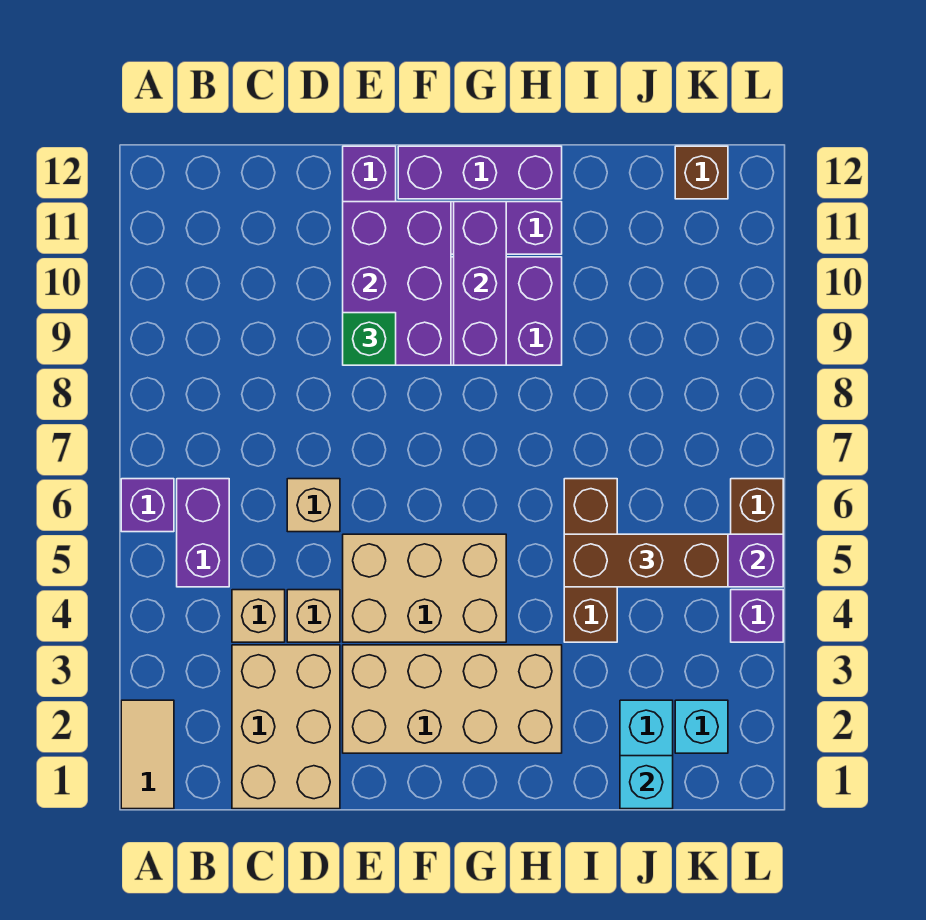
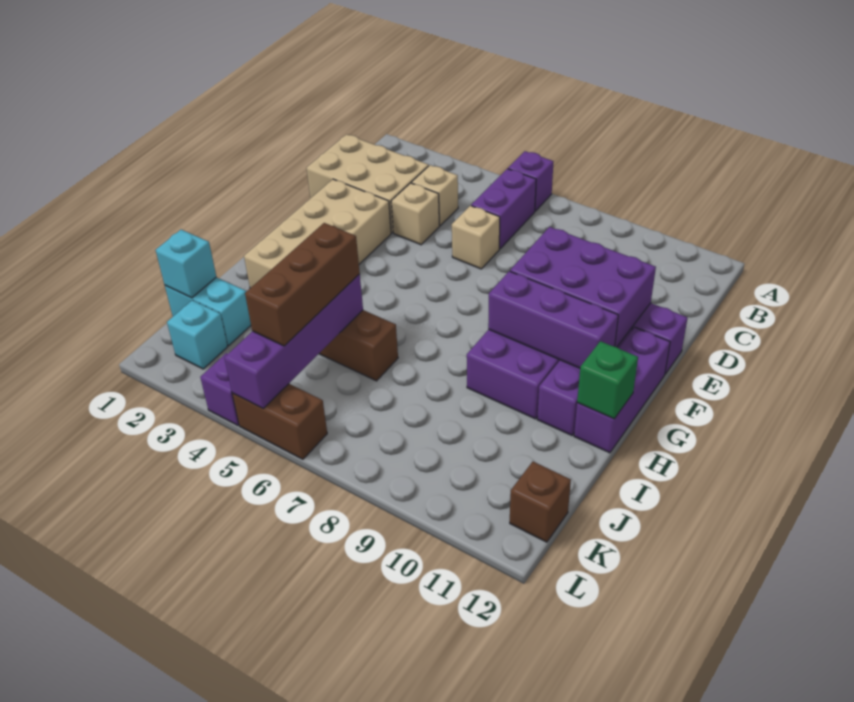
tan tile A1:A2 level 1 -> none
purple brick B5:B6 level 1 -> purple brick B6:C6 level 1
tan brick E4:G5 level 1 -> none
green brick E9 level 3 -> green brick H12 level 2

